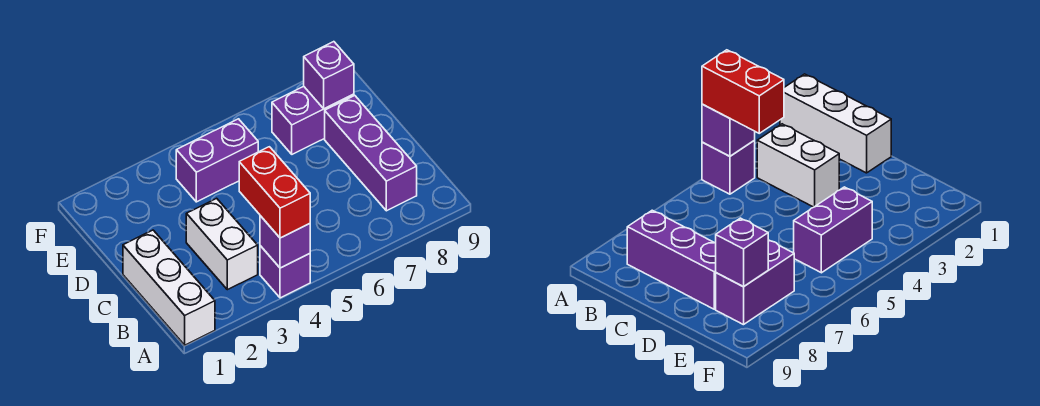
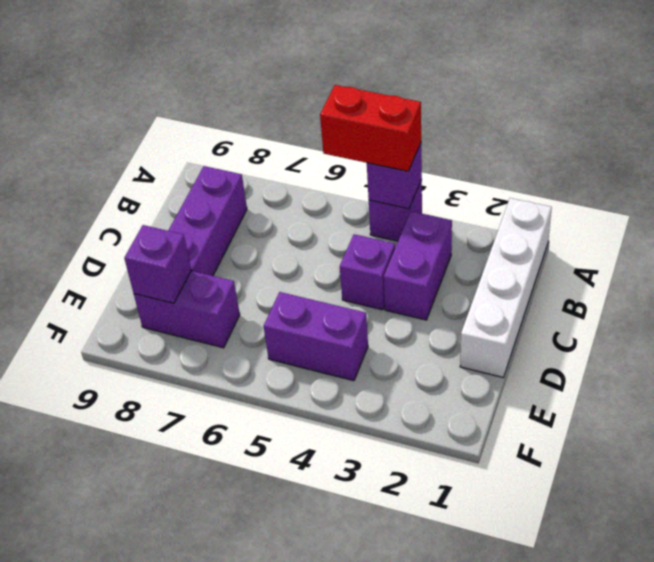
white brick A1:C1 level 1 -> white brick A1:D1 level 1
red brick A4:B4 level 3 -> red brick A4:A5 level 3
white brick B3:C3 level 1 -> purple brick B3:C3 level 1
none -> purple brick C4 level 1

